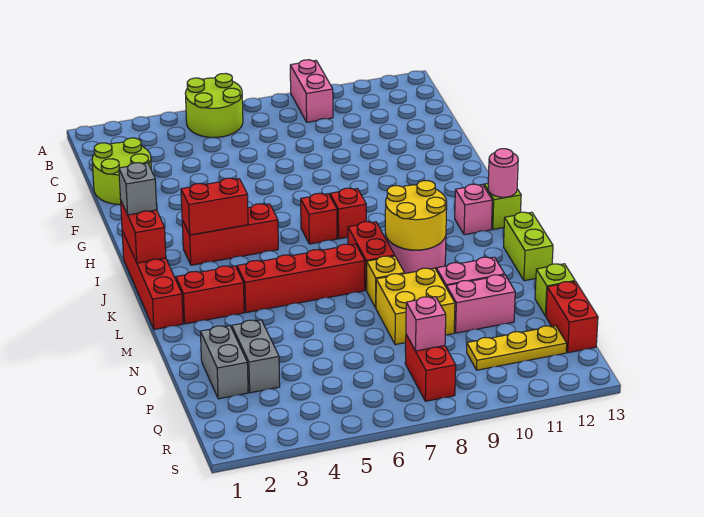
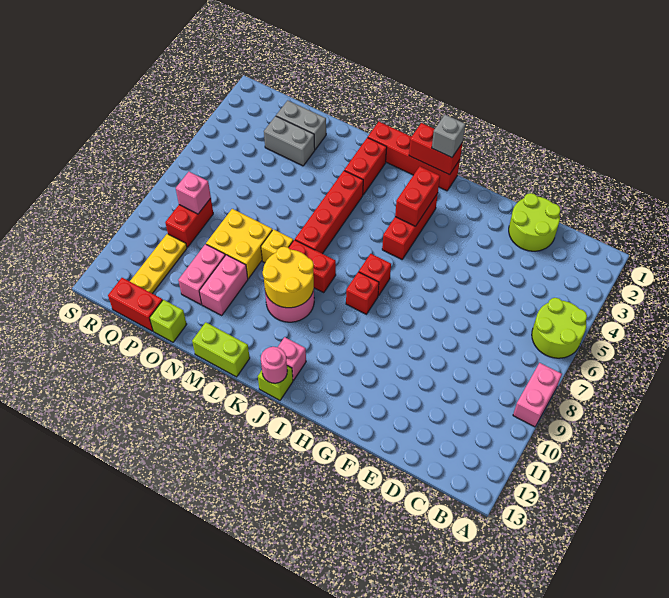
pink brick A9:B9 level 1 -> pink brick A8:A9 level 1
red brick Q8:R8 level 1 -> red brick Q8:Q9 level 1

